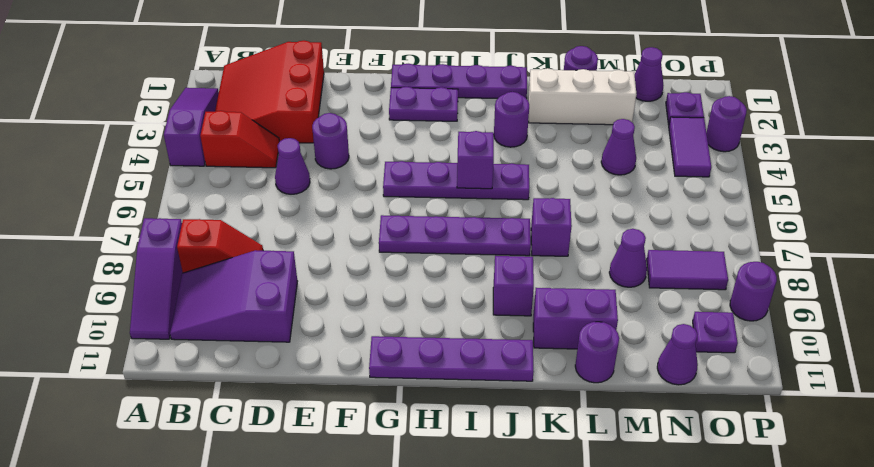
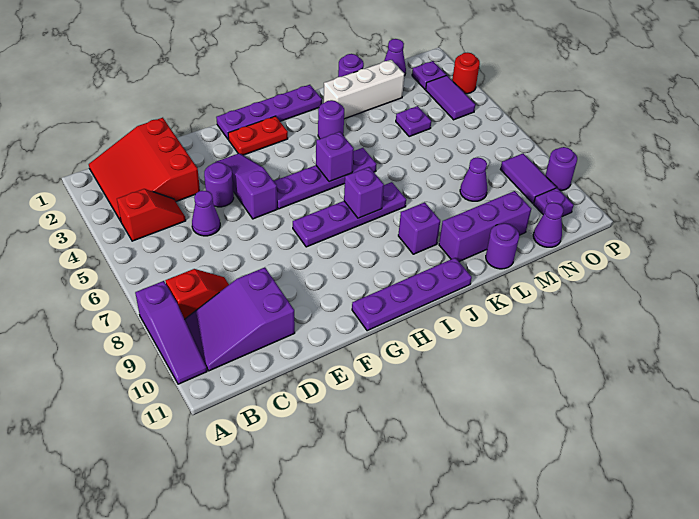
purple slope A2:A4 level 1 top 4 -> purple slope F3:F5 level 1 top 5
purple plate G2:H2 level 1 -> red plate G2:H2 level 1
purple brick K7 level 1 -> purple brick I7 level 2
purple brick K10:L10 level 1 -> purple brick K10:M10 level 1
purple cone M4 level 1 -> purple plate M4 level 1
purple tile N8:O8 level 1 -> purple tile O8:O9 level 1
purple round brick P3 level 1 -> red round brick P3 level 1

